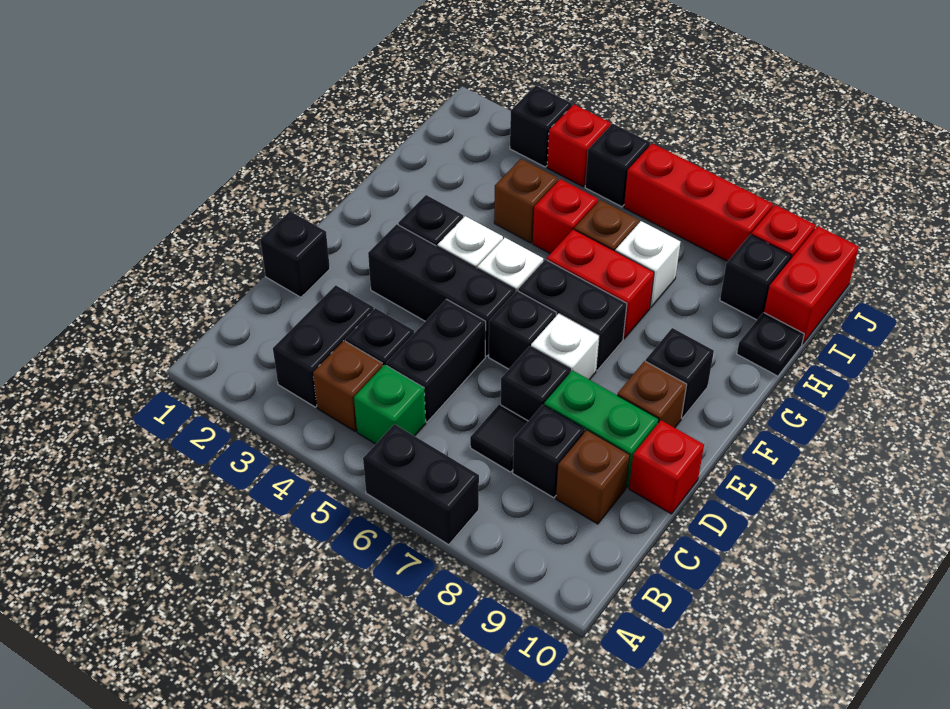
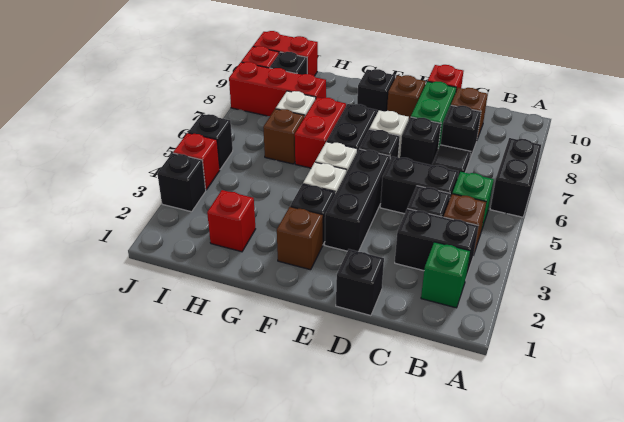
none -> green brick B2 level 1
brown brick H4 level 1 -> brown brick F2 level 1
red brick H5 level 1 -> red brick H2 level 1
black plate H10 level 1 -> none
red brick J6:J8 level 1 -> red brick H8:J8 level 1

